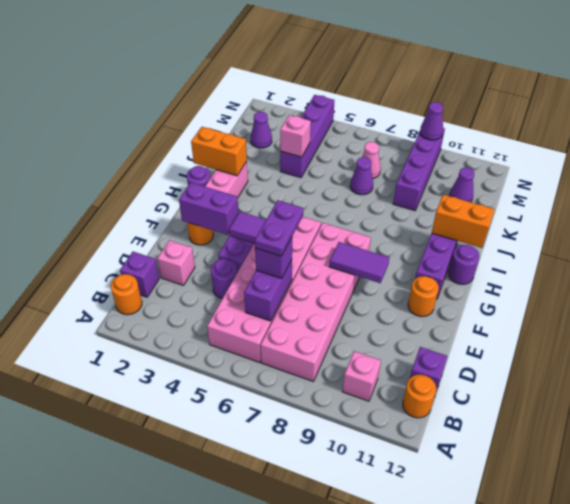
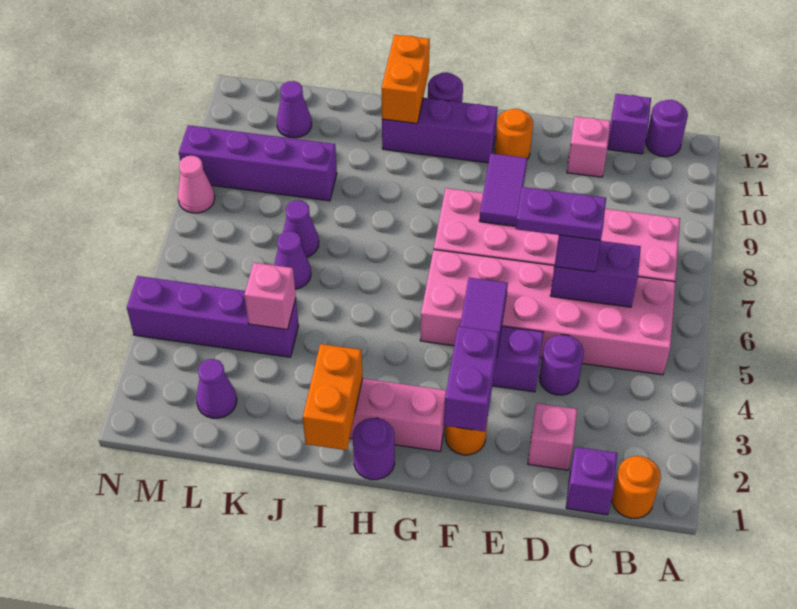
pink brick B10 level 1 -> pink brick D11 level 1
orange round brick B12 level 1 -> purple round brick B12 level 1
pink cone L7 level 1 -> pink cone N8 level 1
purple cone N9 level 2 -> purple cone K6 level 1

